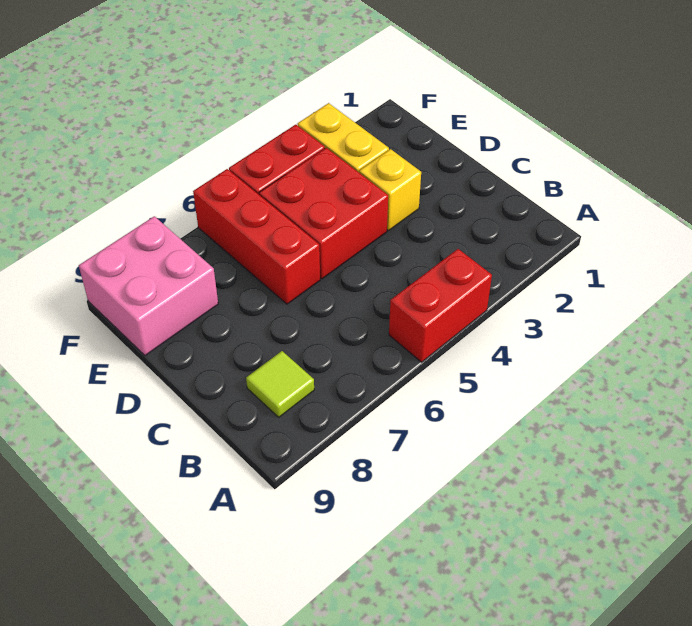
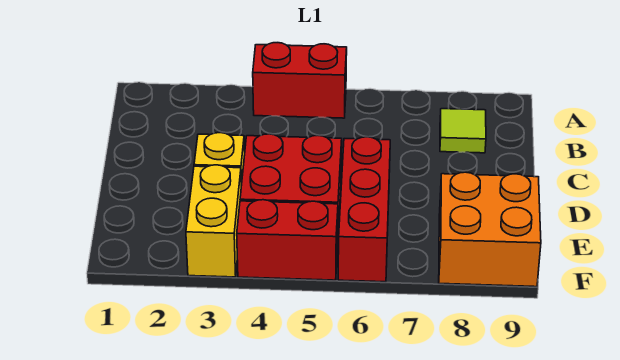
pink brick E8:F9 level 1 -> orange brick E8:F9 level 1

